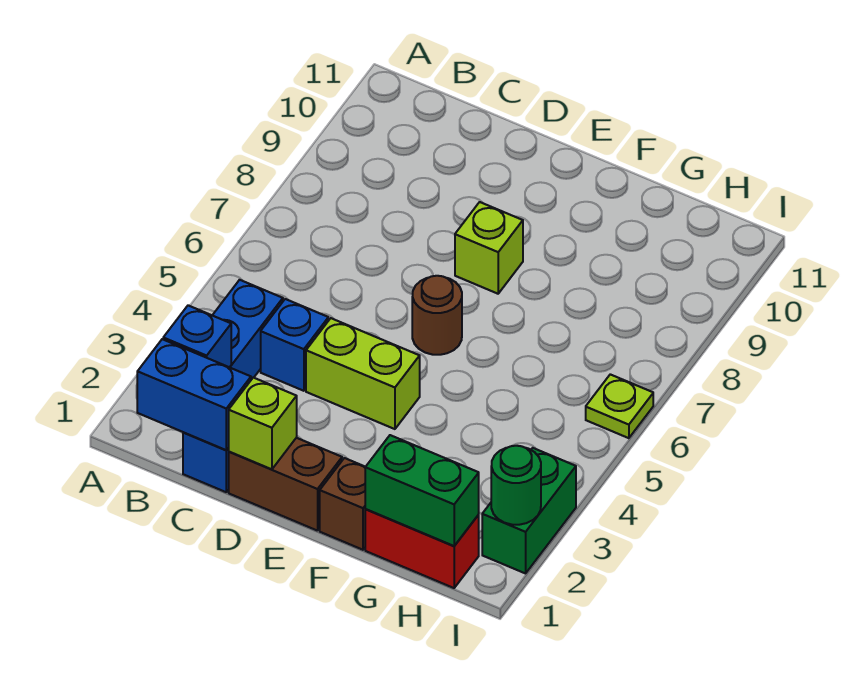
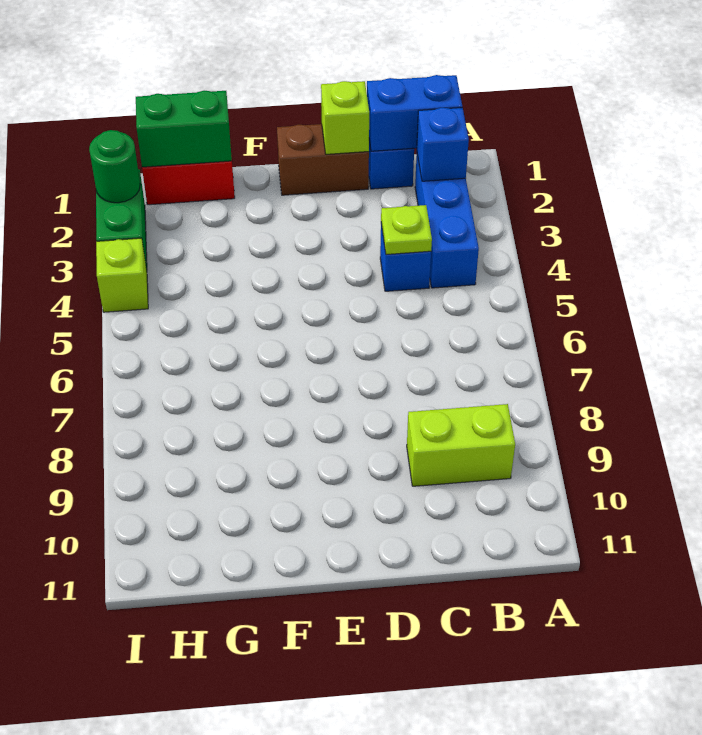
lime brick D4:E4 level 1 -> lime brick B9:C9 level 1
brown round brick E6 level 1 -> none
lime brick E8 level 1 -> lime brick I4 level 1
brown brick F1 level 1 -> none
lime plate I6 level 1 -> lime plate C4 level 2

